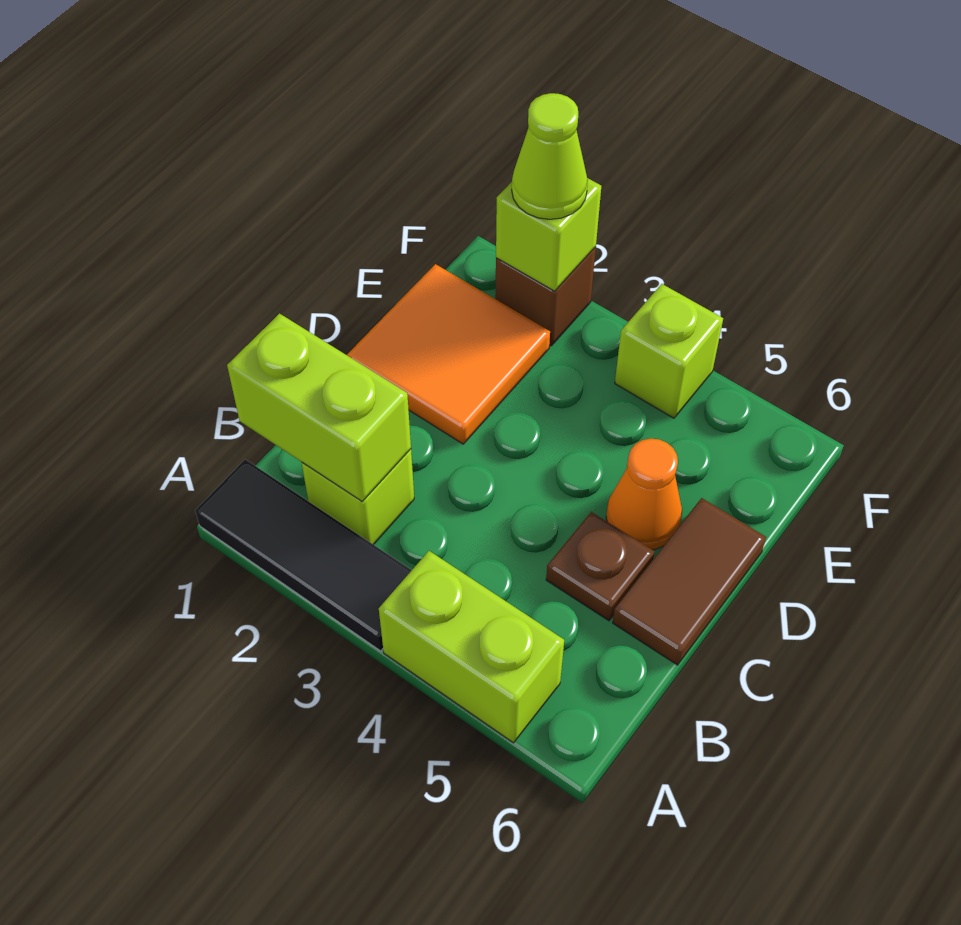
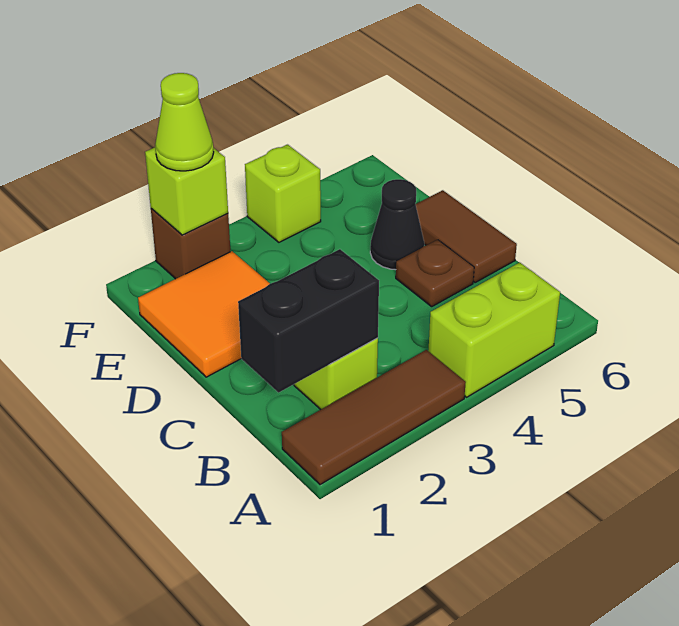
black tile A1:A3 level 1 -> brown tile A1:A3 level 1
lime brick B1:B2 level 2 -> black brick B1:B2 level 2
orange cone D5 level 1 -> black cone D5 level 1

